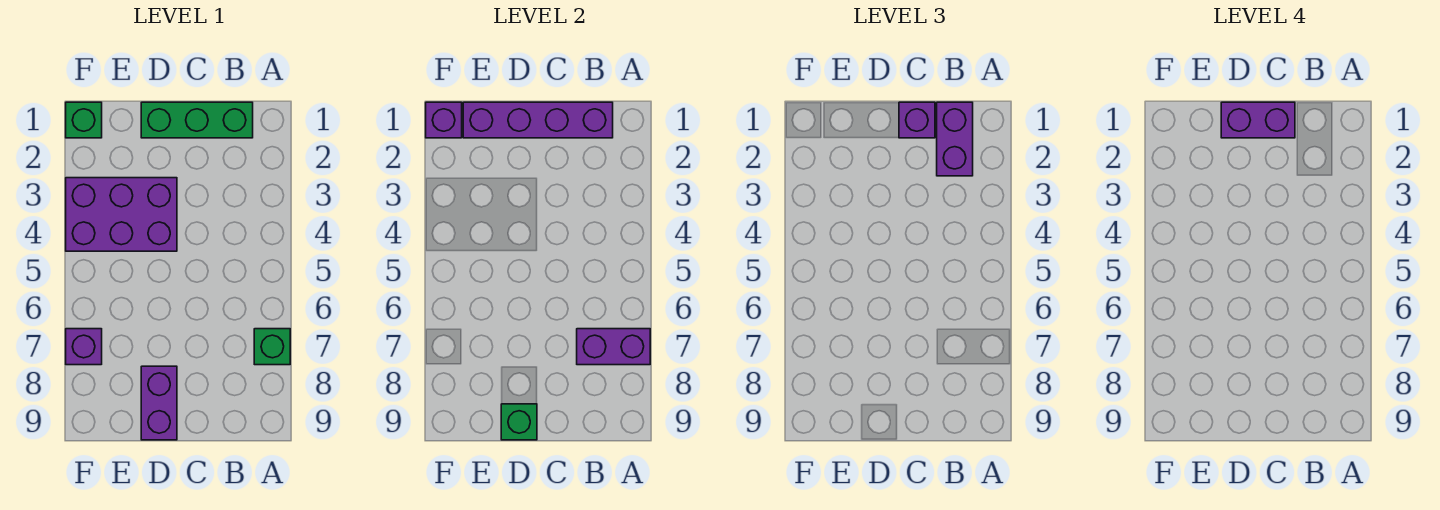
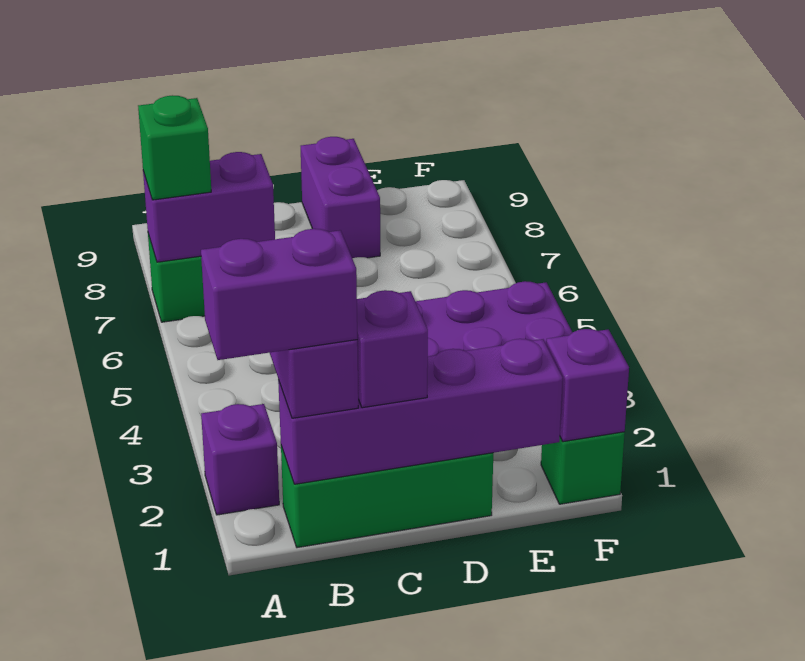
purple brick C1:D1 level 4 -> purple brick A1:B1 level 4
green brick D9 level 2 -> green brick A7 level 3
purple brick F7 level 1 -> purple brick A2 level 1

